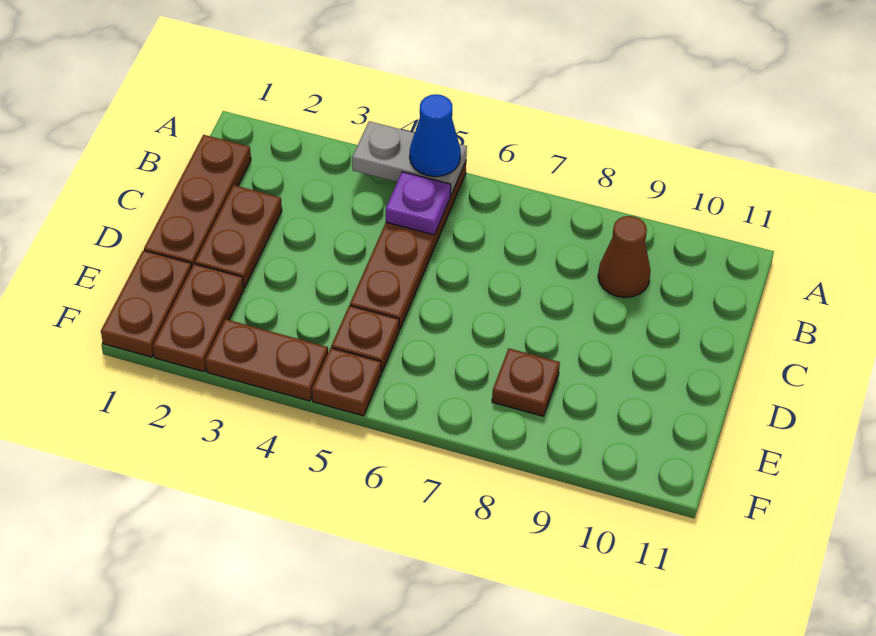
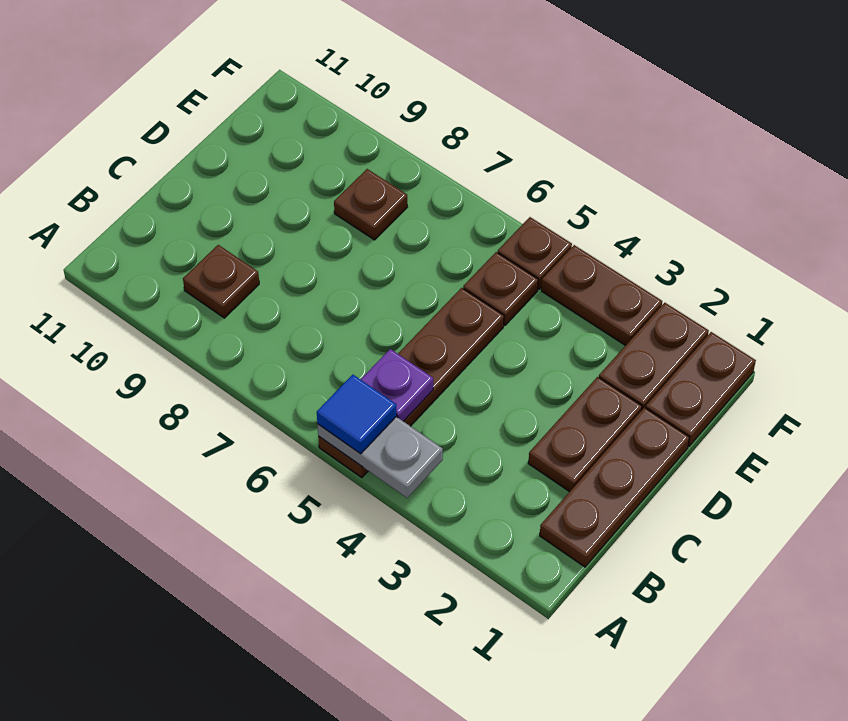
blue cone A5 level 3 -> blue tile A5 level 3
brown cone B9 level 1 -> brown plate B9 level 1

